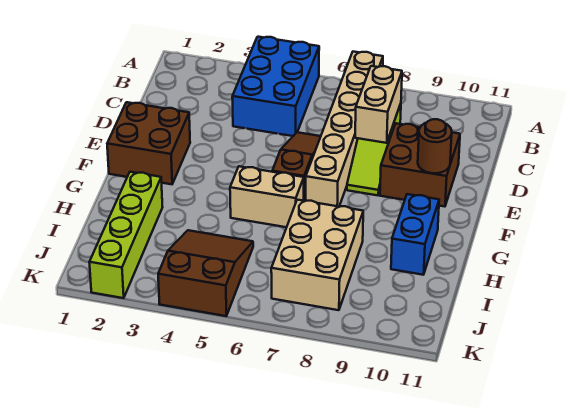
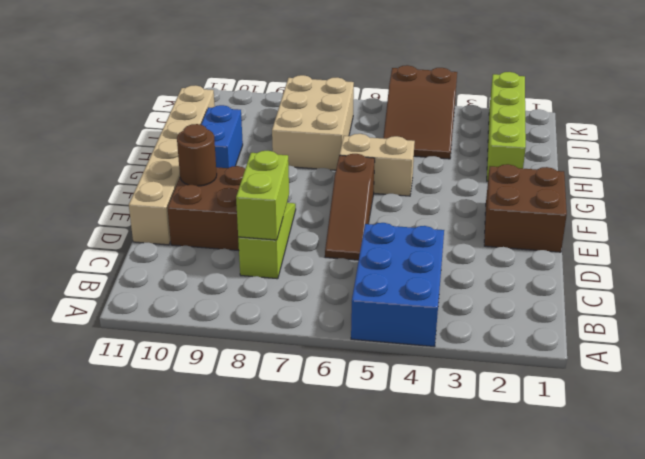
tan brick A7:F7 level 1 -> tan brick D11:I11 level 1
tan brick C8:D8 level 2 -> lime brick C8:D8 level 2

